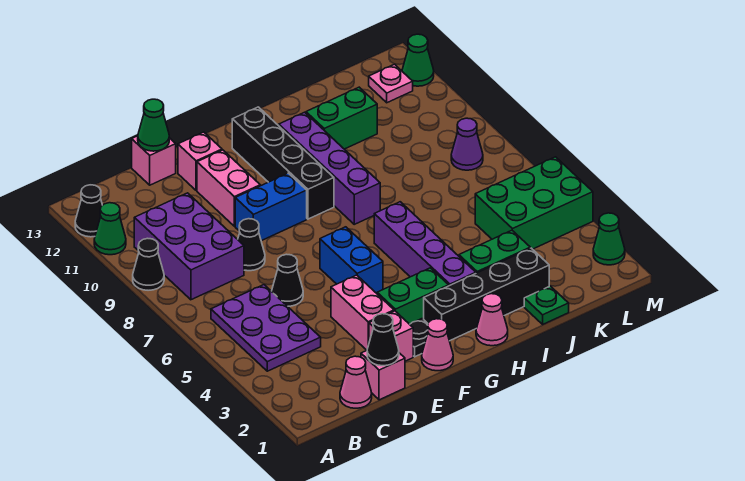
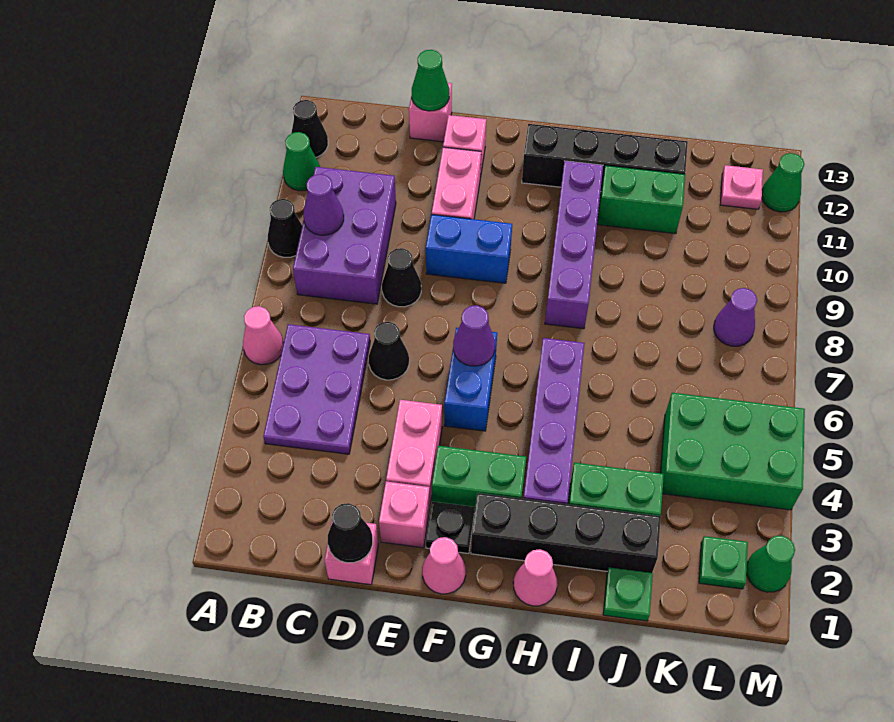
none -> purple cone B9 level 2
pink cone C1 level 1 -> pink cone A6 level 1
none -> purple cone F6 level 2
black brick G9:G12 level 1 -> black brick G12:J12 level 1
none -> green plate L2 level 1

